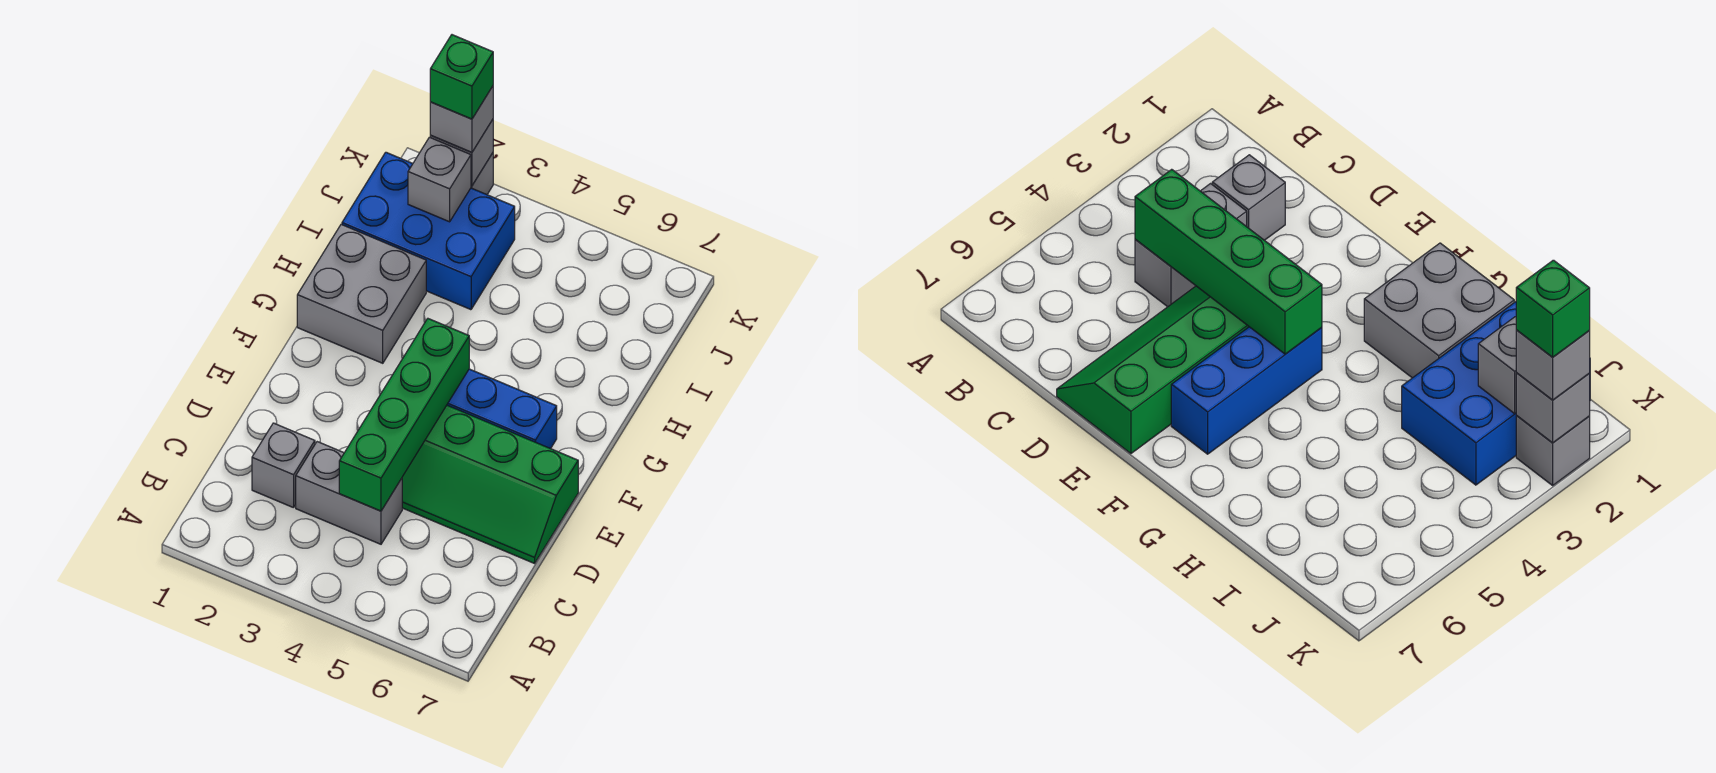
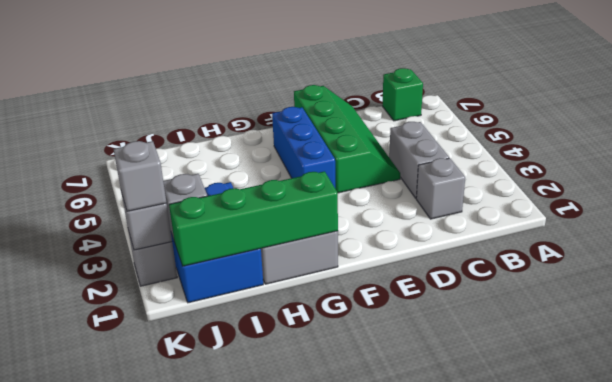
green brick C4:F4 level 2 -> green brick G1:J1 level 2
green brick K2 level 4 -> green brick B7 level 1

